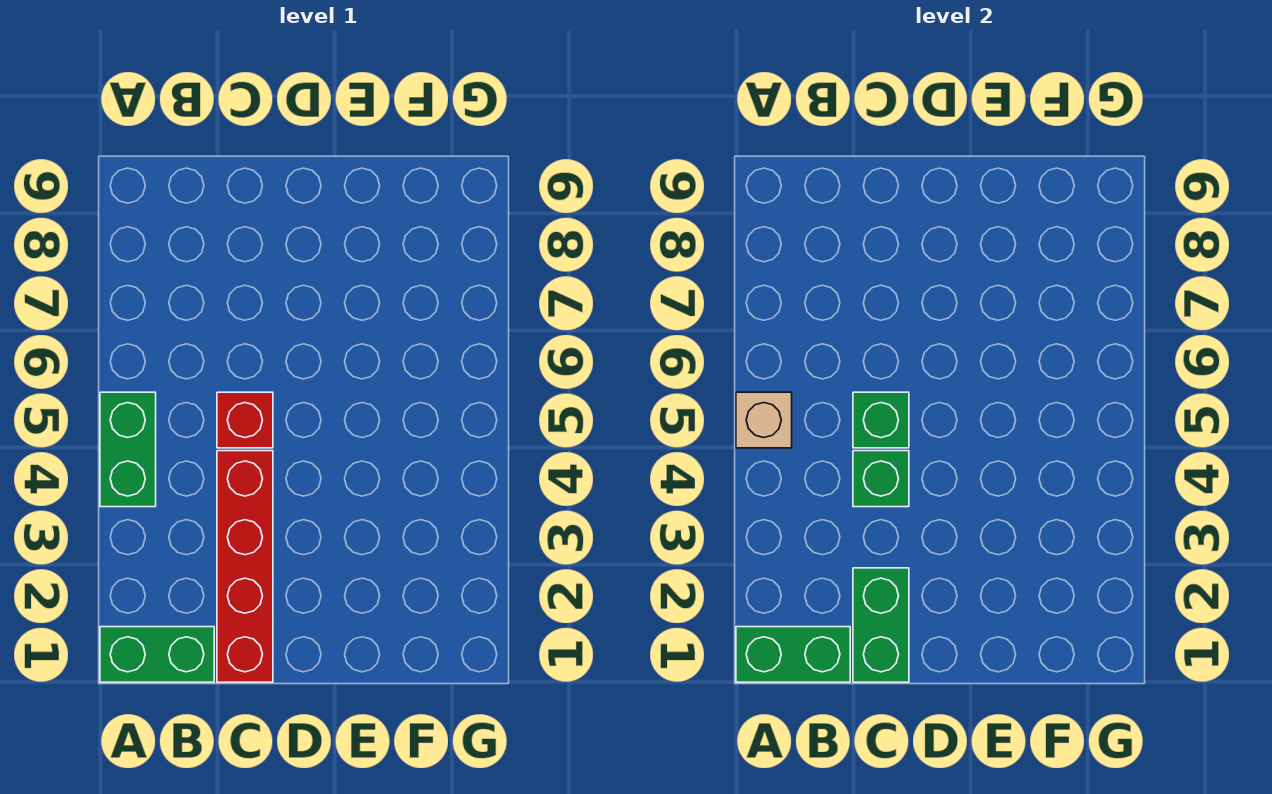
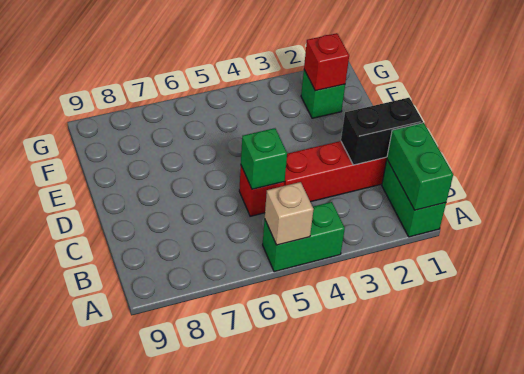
green brick C1:C2 level 2 -> black brick C1:C2 level 2
green brick C4 level 2 -> green brick F2 level 1
none -> red brick F2 level 2

